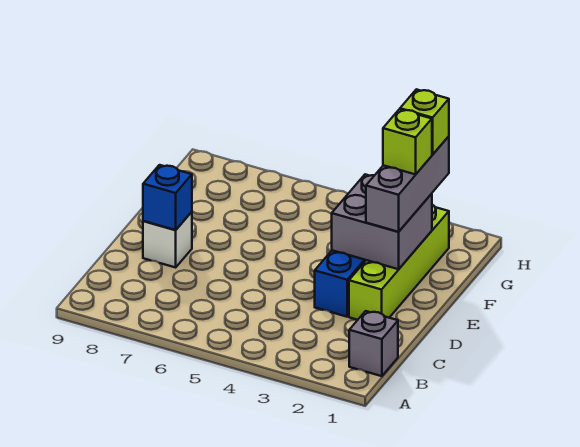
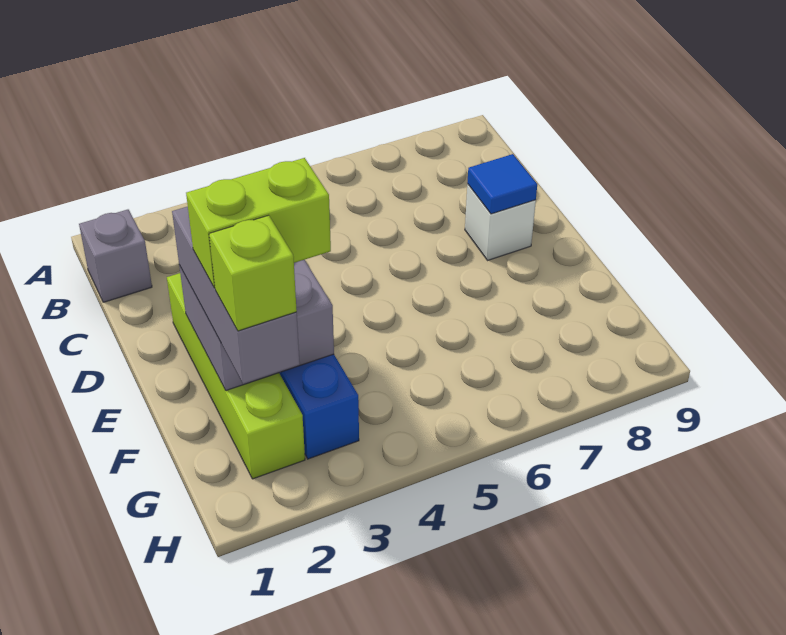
blue brick D8 level 2 -> blue tile D8 level 2
lime brick F2 level 4 -> lime brick F2:F3 level 4

